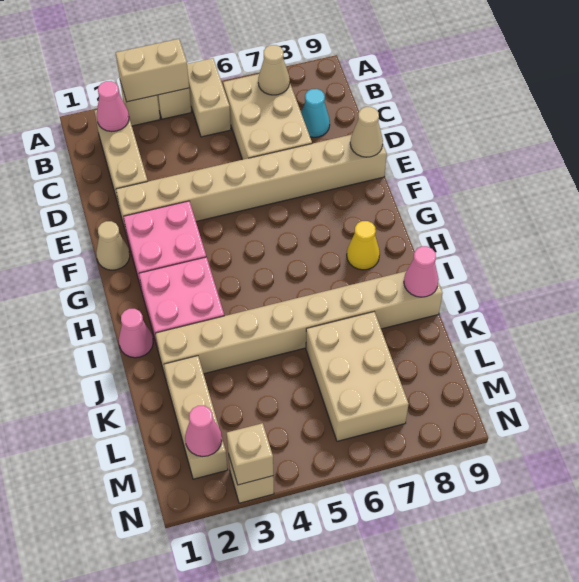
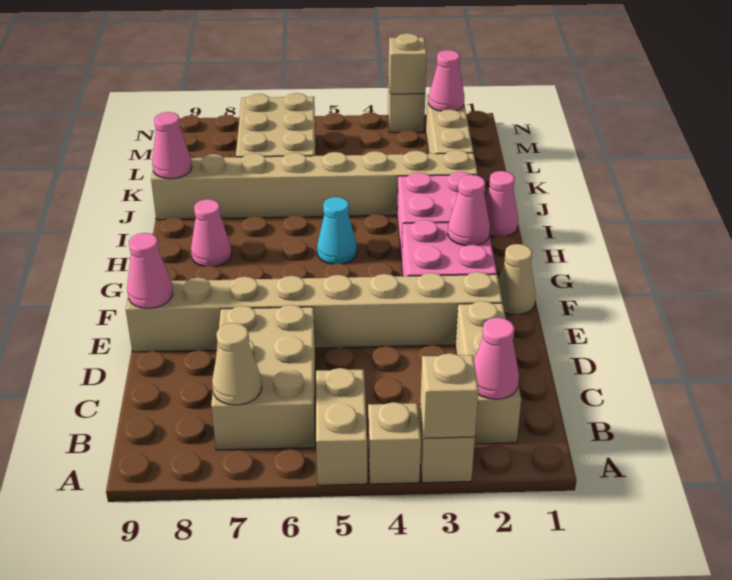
tan brick A3:A4 level 2 -> tan brick A3 level 2
cyan cone C8 level 1 -> cyan cone H5 level 1
tan cone E9 level 2 -> pink cone E9 level 2
none -> pink cone G2 level 2
yellow cone H8 level 1 -> pink cone H8 level 1

